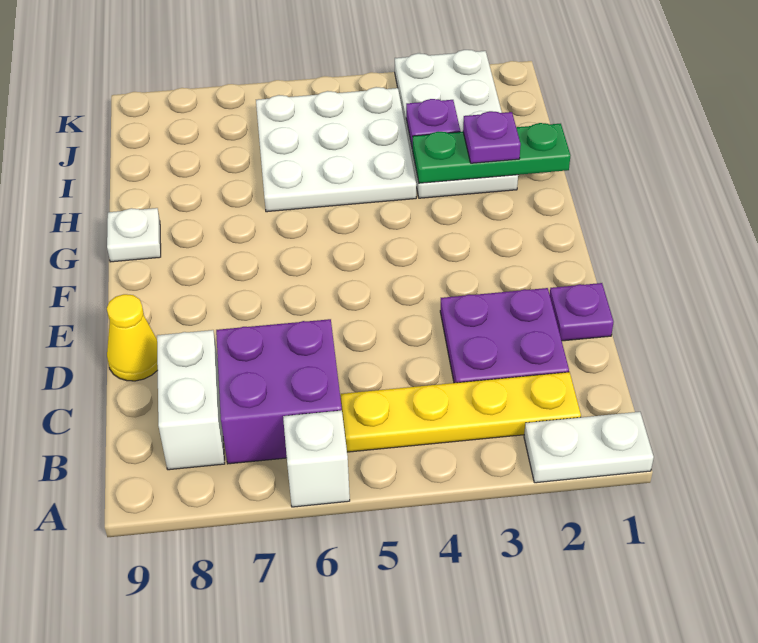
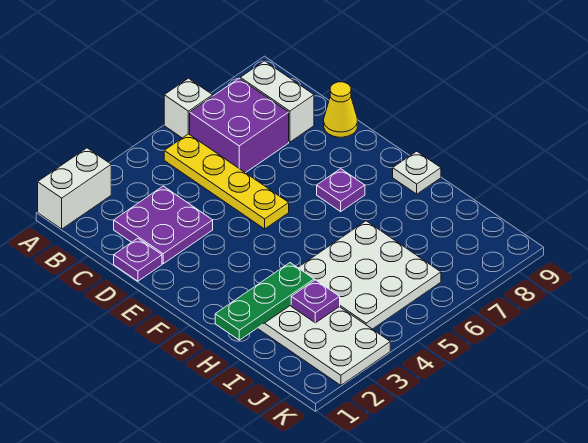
white plate A1:A2 level 1 -> white brick A1:A2 level 1
yellow plate B2:B5 level 1 -> yellow plate B5:E5 level 1
purple plate H2 level 3 -> purple plate F7 level 1

